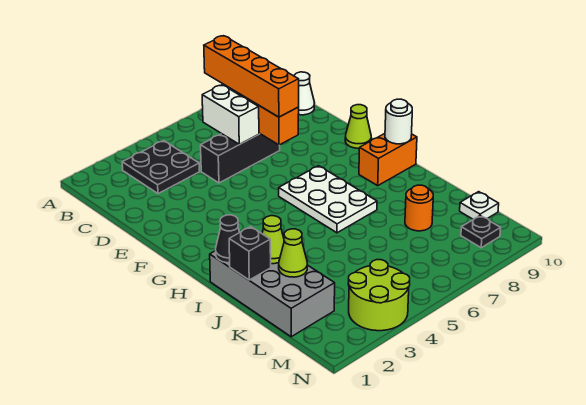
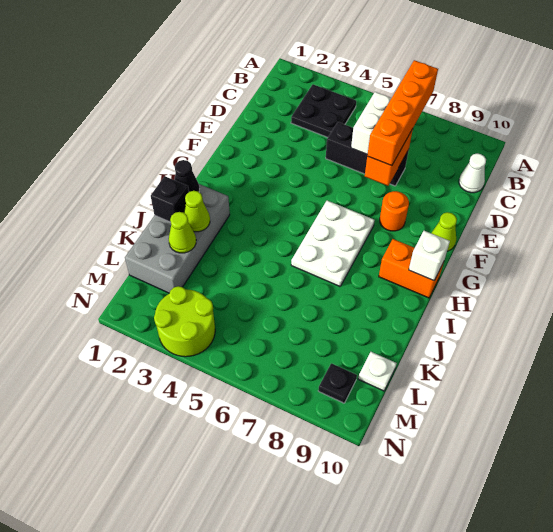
white round brick H10 level 2 -> white brick H10 level 2
orange round brick K8 level 1 -> orange round brick F8 level 1

